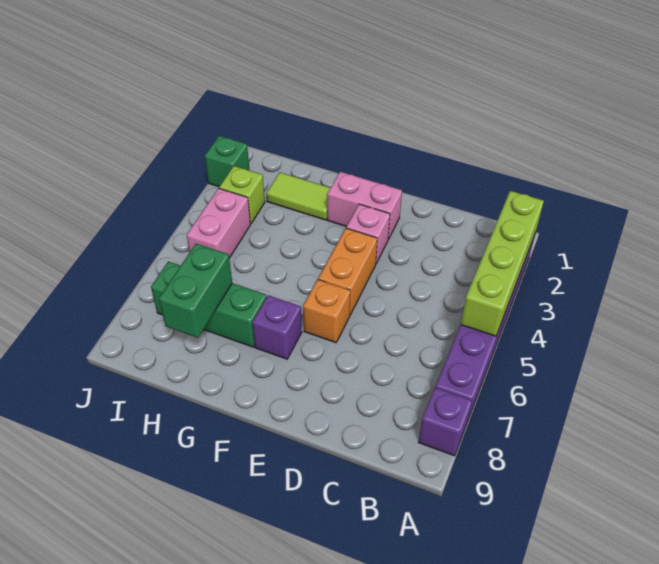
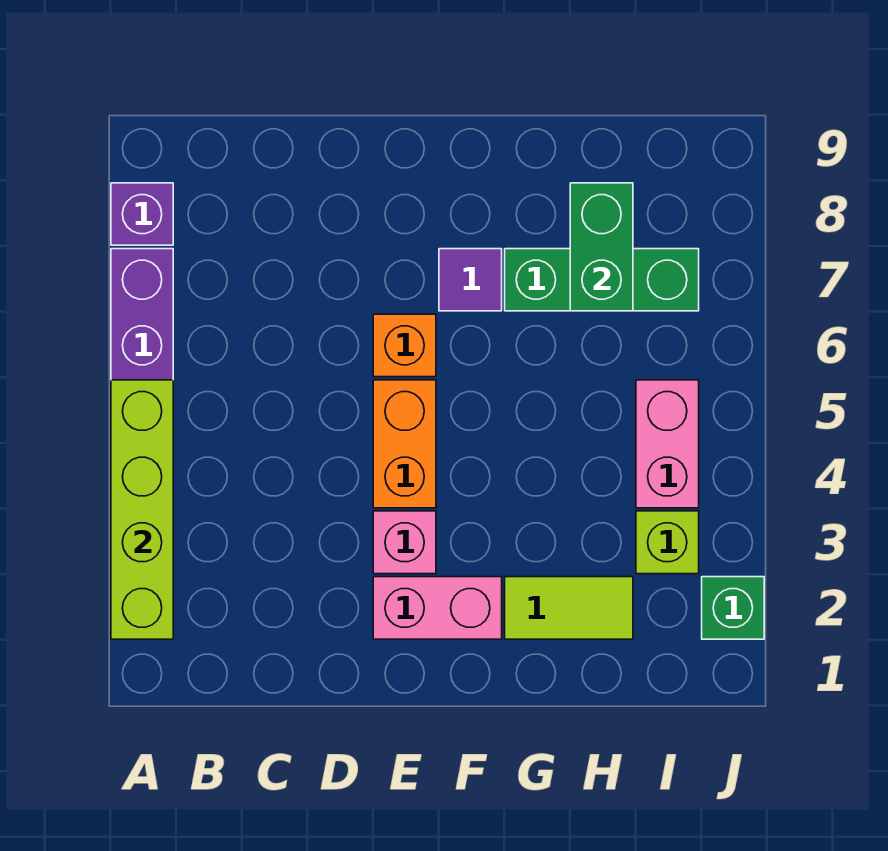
purple brick F7 level 1 -> purple tile F7 level 1

